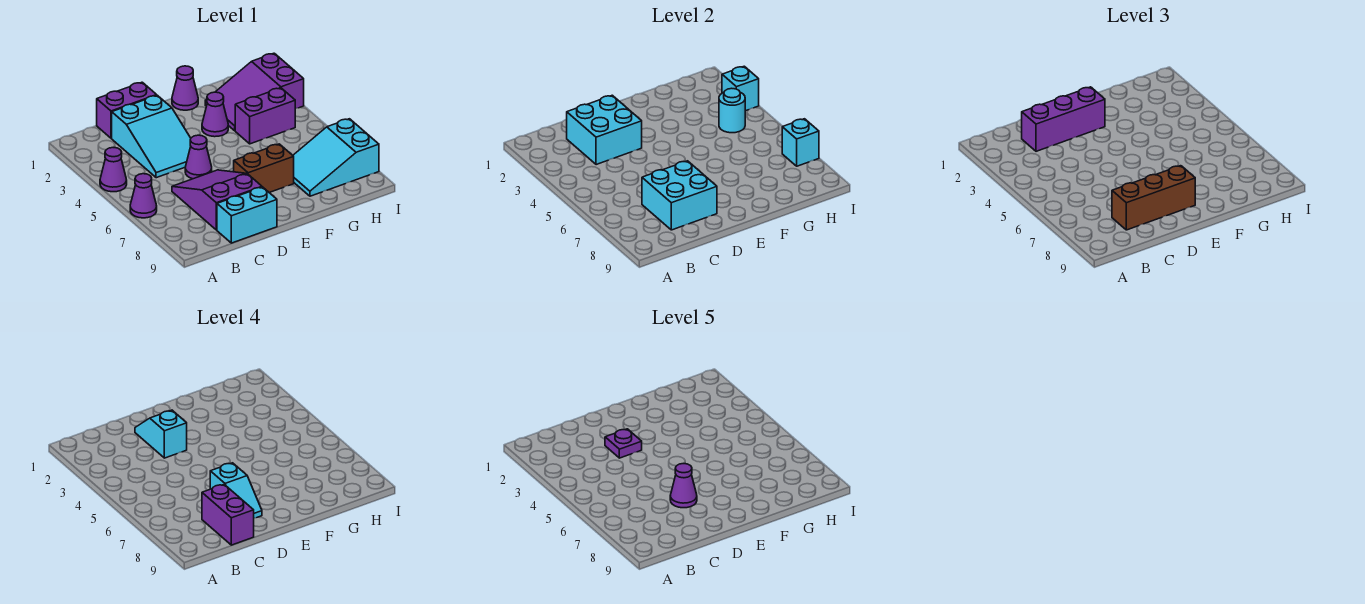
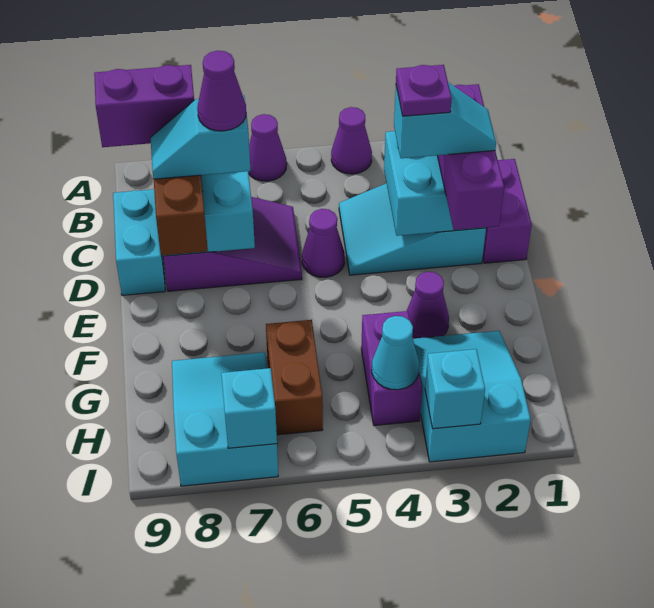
brown brick E7:F7 level 1 -> brown brick G6:H6 level 1
purple cone F1 level 1 -> none
purple slope G2:I3 level 1 top I -> cyan slope G2:I3 level 1 top I
cyan round brick H4 level 2 -> cyan cone H4 level 2

